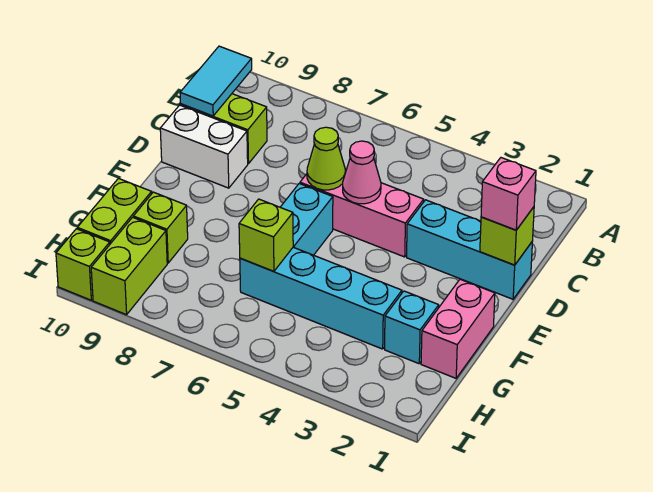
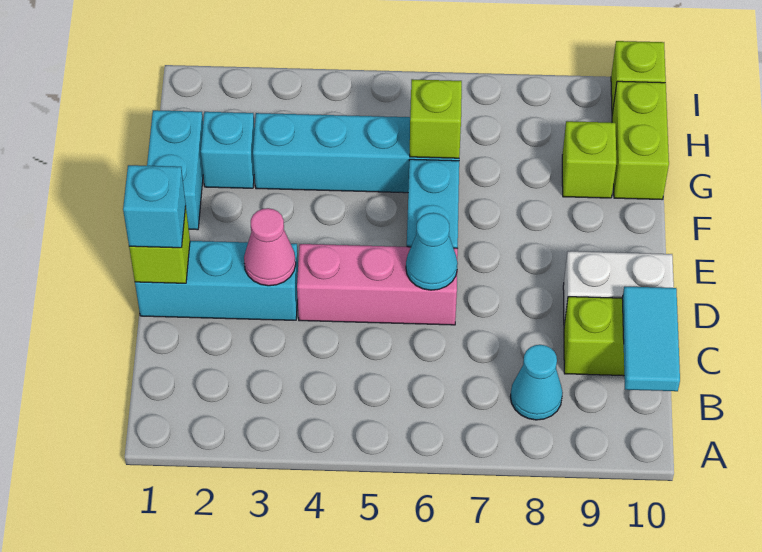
none -> cyan cone B8 level 1
pink brick D1 level 3 -> cyan brick D1 level 3
pink cone D5 level 2 -> pink cone D3 level 2
lime cone D6 level 2 -> cyan cone D6 level 2
pink brick F1:G1 level 1 -> cyan brick F1:G1 level 1
lime brick H9:I9 level 1 -> none

